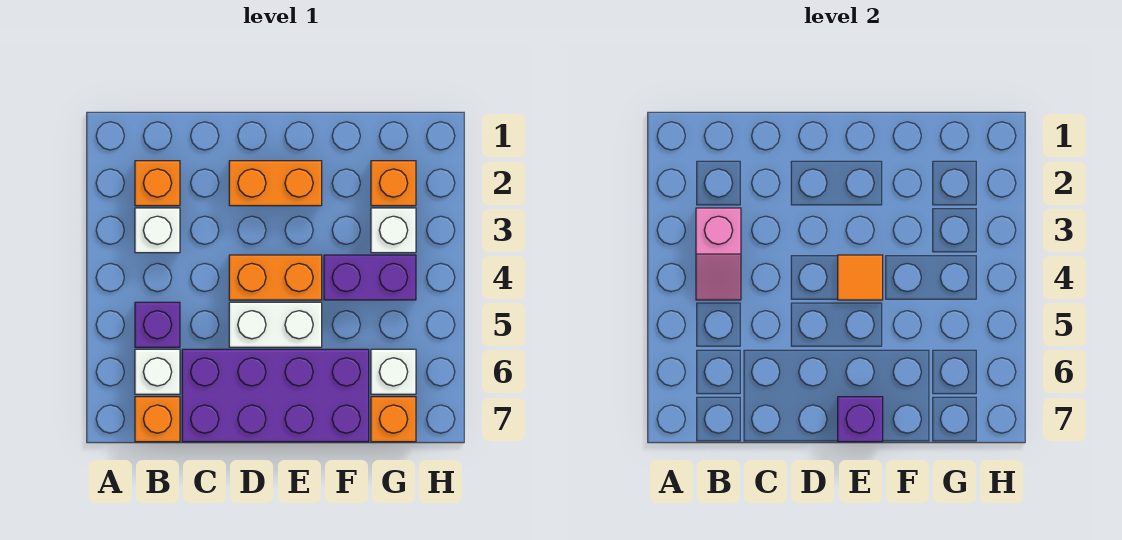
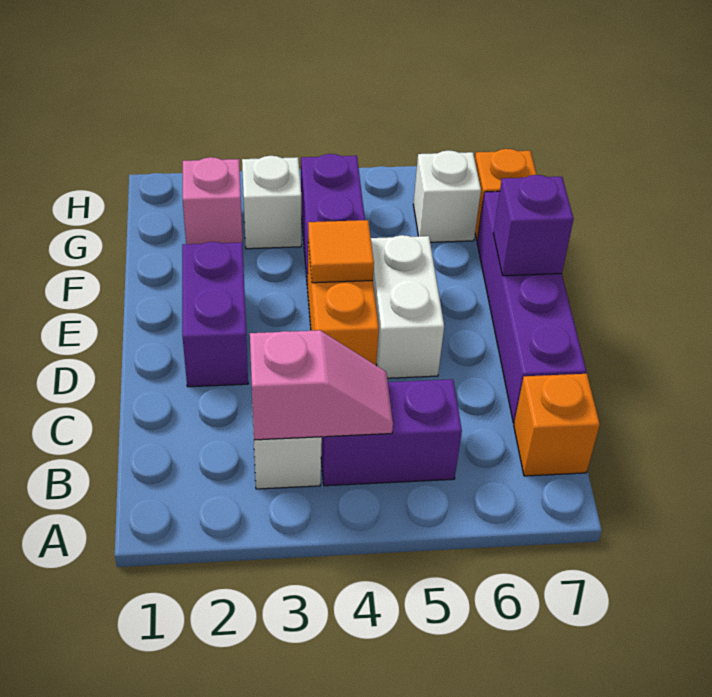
orange brick B2 level 1 -> none
purple brick B5 level 1 -> purple brick B4:B5 level 1
white brick B6 level 1 -> none
purple brick C6:F7 level 1 -> purple brick C7:F7 level 1
orange brick D2:E2 level 1 -> purple brick D2:E2 level 1
orange brick G2 level 1 -> pink brick G2 level 1

